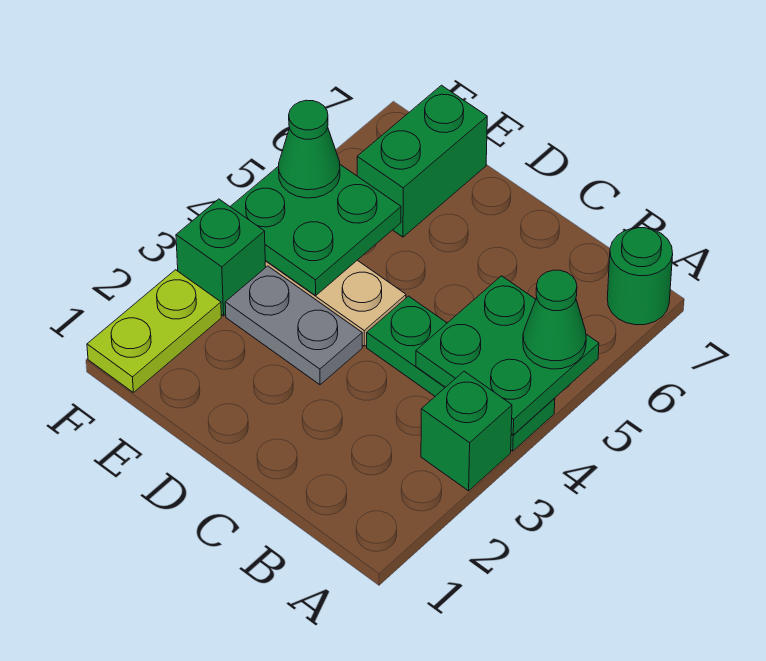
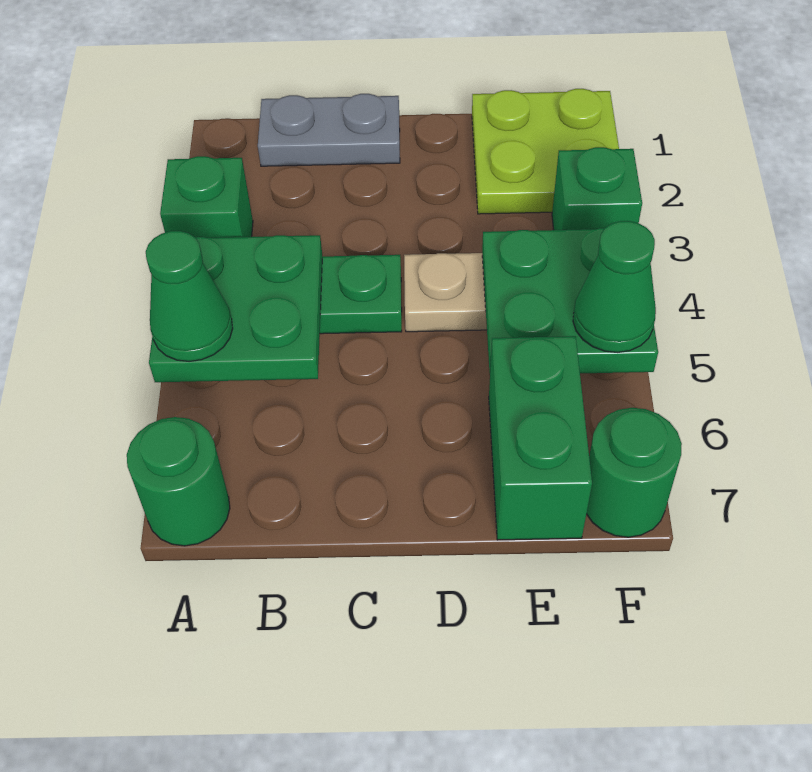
grey plate D3:E3 level 1 -> grey plate B1:C1 level 1
lime plate F1:F2 level 1 -> lime plate E1:F2 level 1
none -> green round brick F7 level 1

